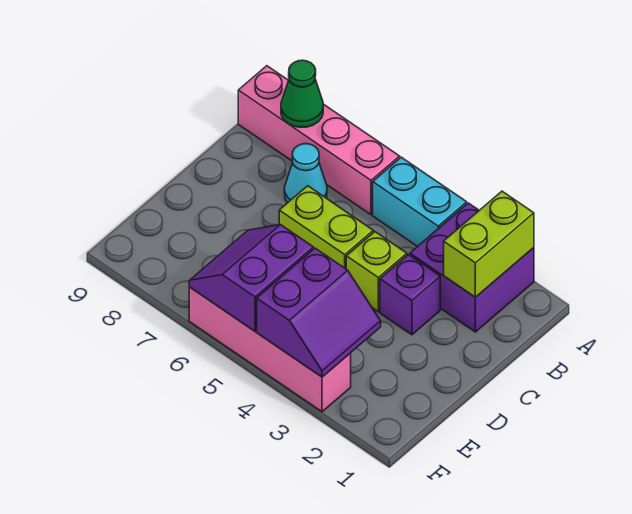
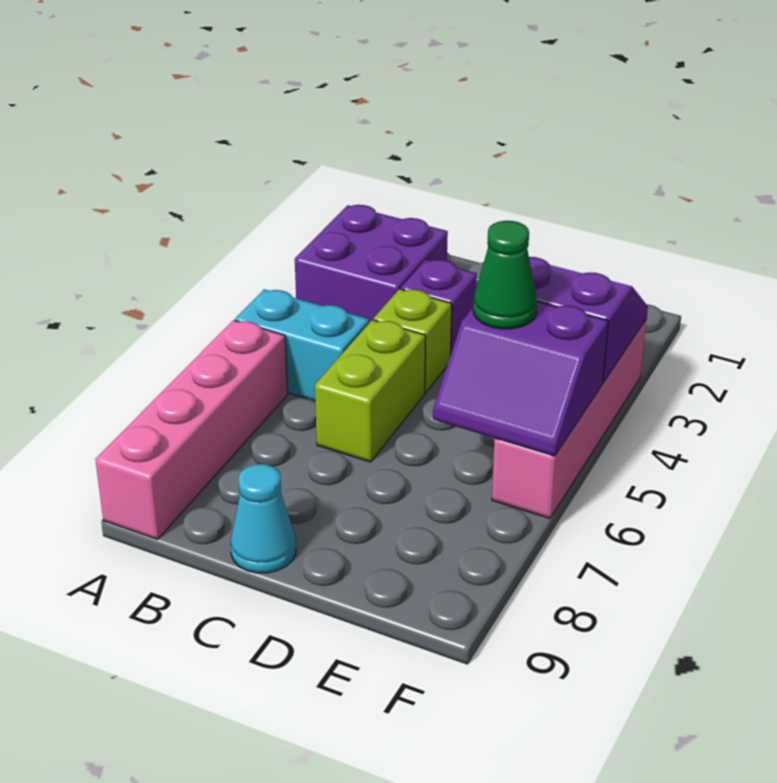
lime brick A2:B2 level 2 -> none
cyan brick A4:A5 level 1 -> cyan brick A5:B5 level 1
green cone A8 level 2 -> green cone E5 level 3
cyan cone B7 level 1 -> cyan cone C9 level 1

